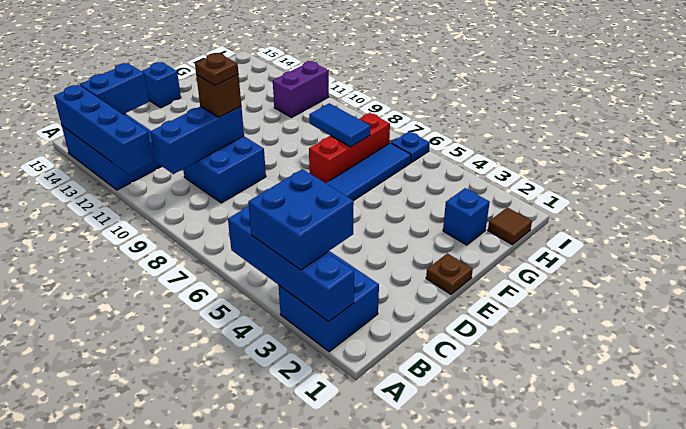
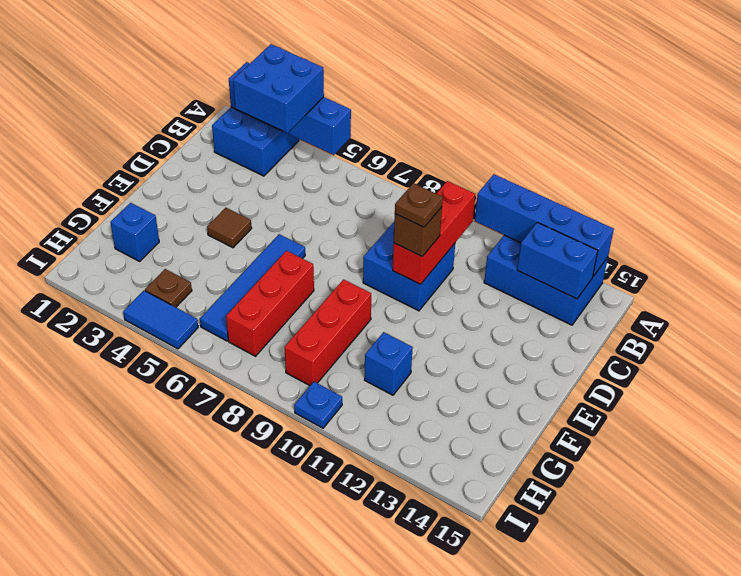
blue brick B10:D10 level 2 -> red brick B10:D10 level 2
blue brick B14:C14 level 2 -> blue brick B13:B14 level 2
brown plate E1 level 1 -> brown plate H4 level 1
blue brick E15 level 1 -> blue brick G11 level 1
none -> red brick F9:H9 level 1
blue tile G7:G8 level 2 -> blue tile I4:I5 level 1
brown tile H1 level 1 -> brown tile E4 level 1
purple brick H11:I11 level 1 -> none
blue plate I6 level 1 -> blue plate I10 level 1

